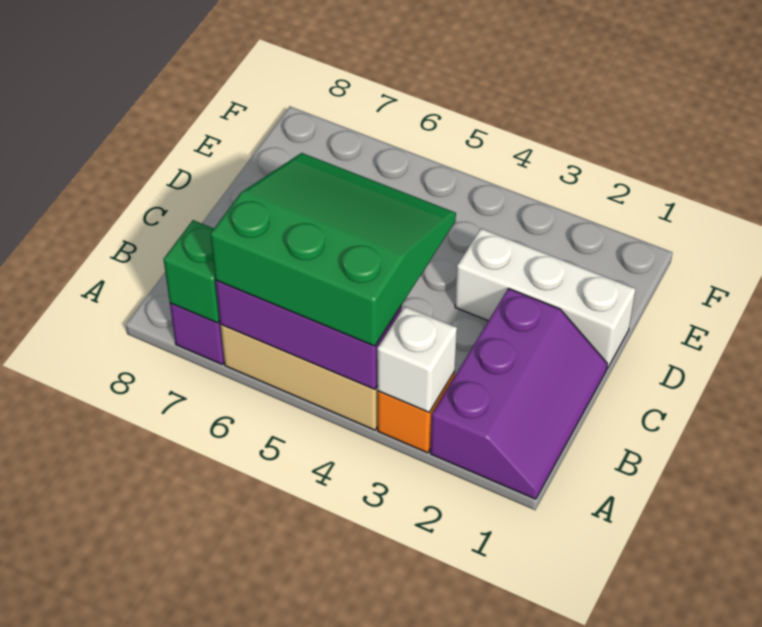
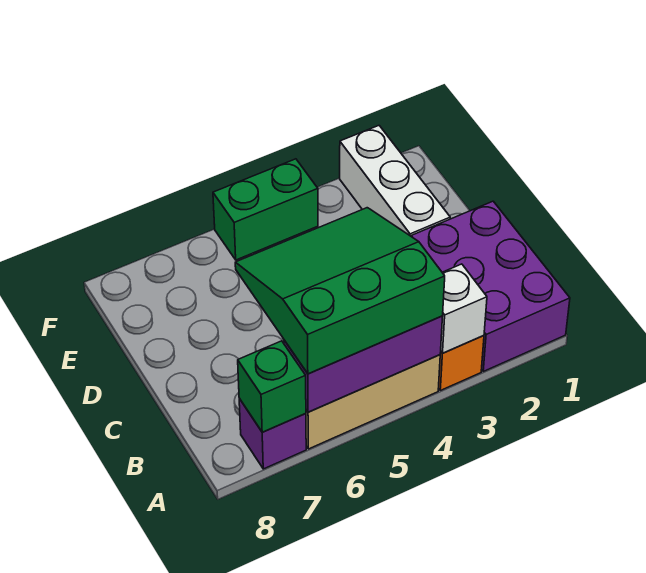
purple slope A1:C2 level 1 top 2 -> purple brick A1:C2 level 1
white brick D1:D3 level 1 -> white brick D2:F2 level 1
none -> green brick F4:F5 level 1

